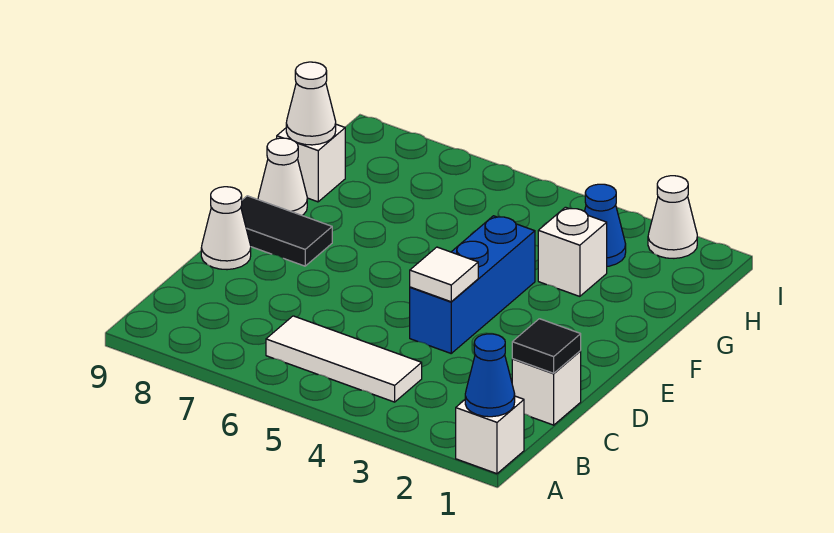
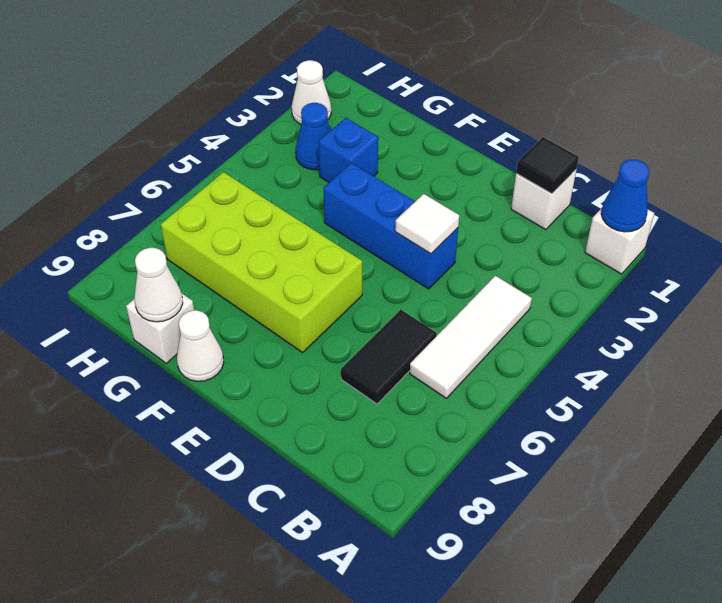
white cone D9 level 1 -> none
none -> lime brick E6:H7 level 1
black tile E8:E9 level 1 -> black tile C6:C7 level 1
white brick G3 level 1 -> blue brick G3 level 1

